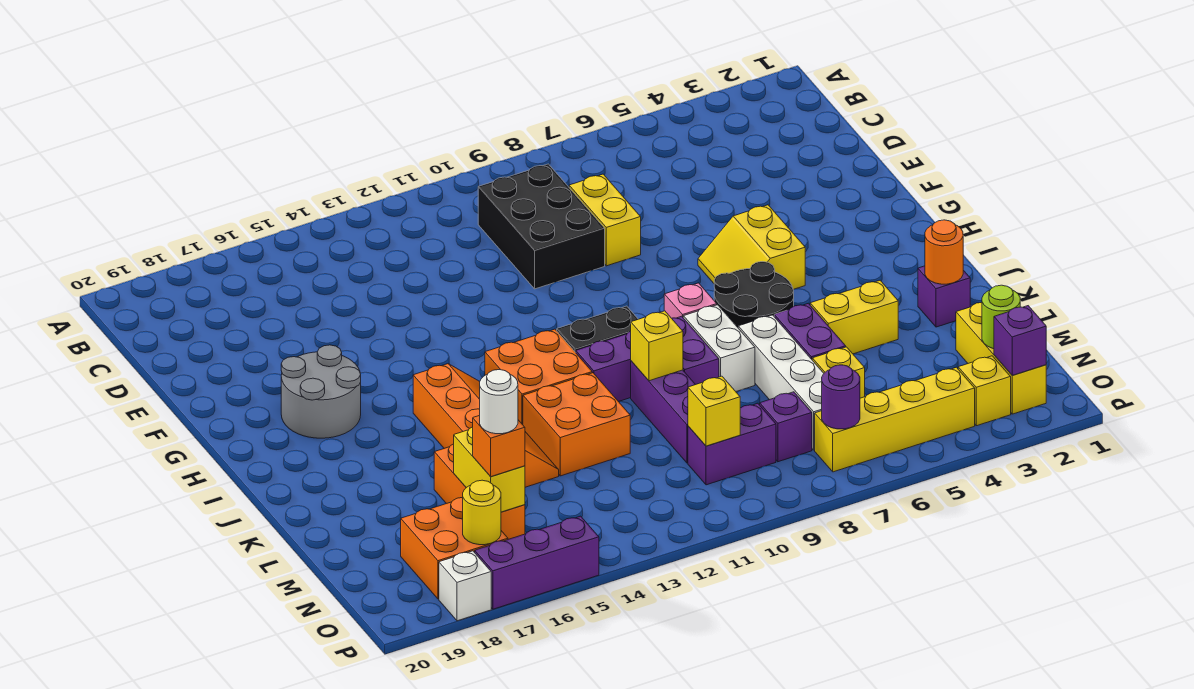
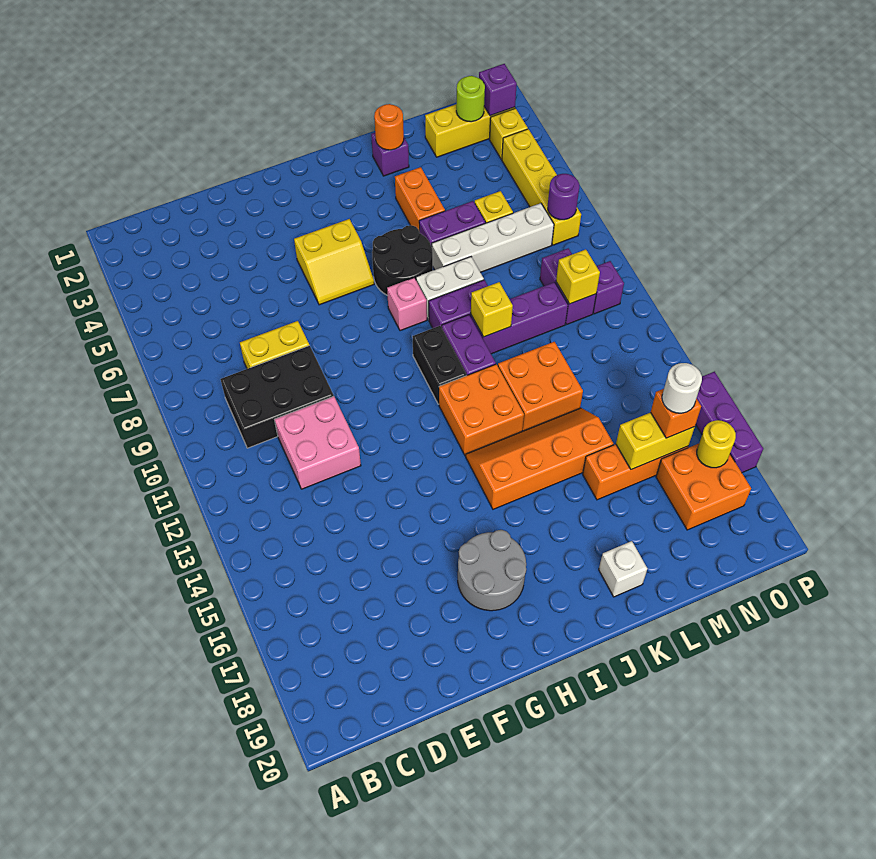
none -> pink brick D11:E12 level 1
yellow brick K4:K5 level 1 -> orange brick K4:K5 level 1
purple brick N8 level 1 -> purple brick O10 level 1
white brick P18 level 1 -> white brick K19 level 1

